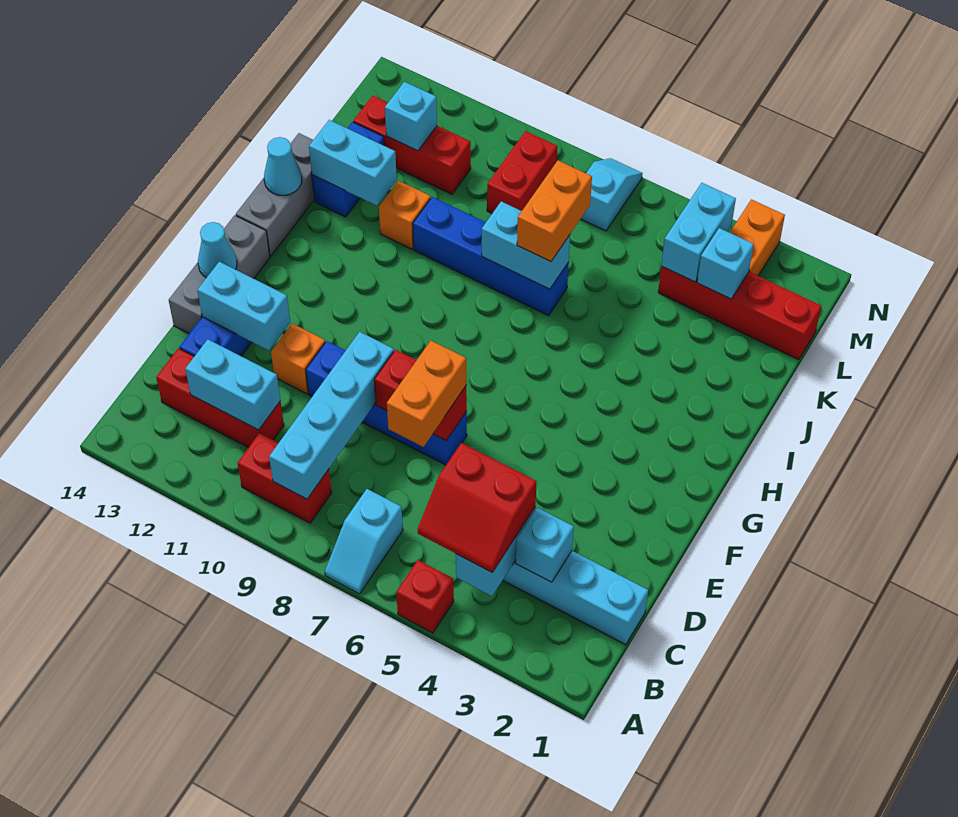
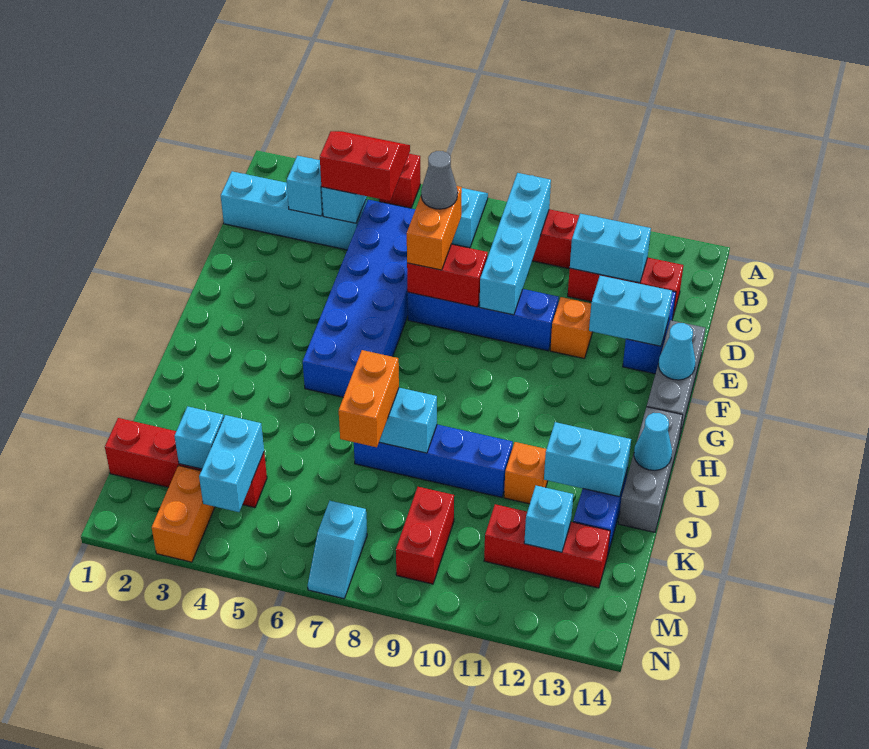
none -> blue brick C5:H6 level 1
none -> grey cone D7 level 4

